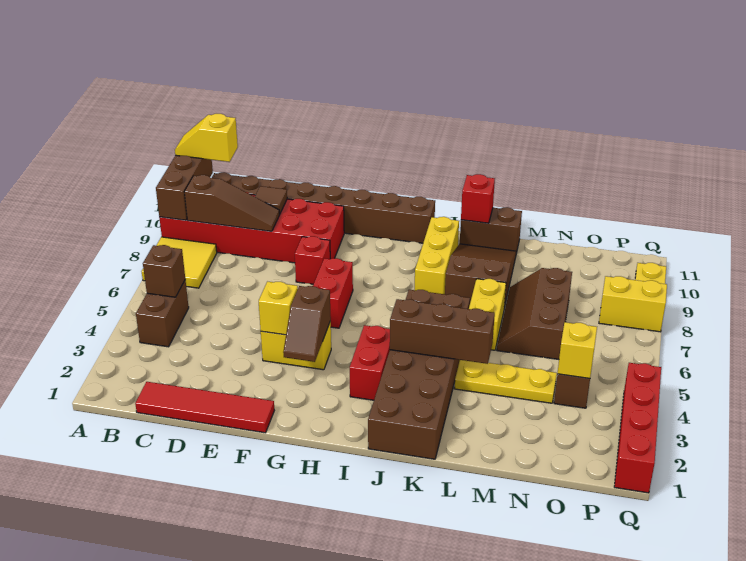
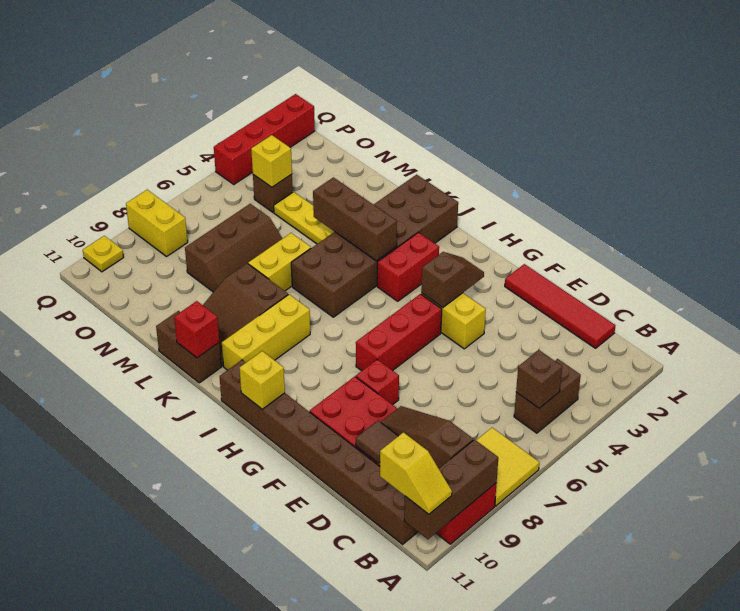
yellow brick F4 level 2 -> yellow brick H11 level 2
red brick G6:G7 level 1 -> red brick G5:G7 level 1

